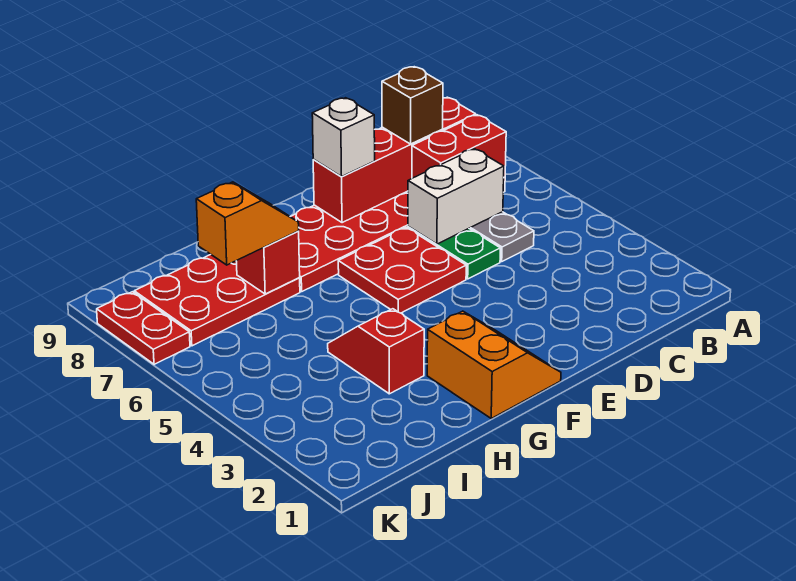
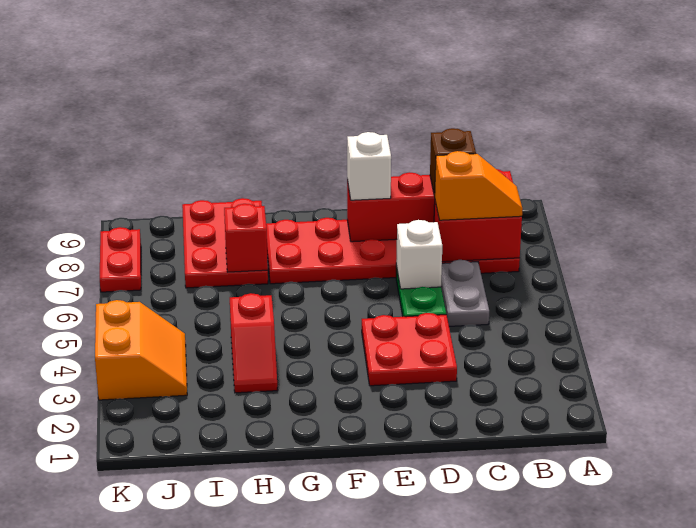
white brick C6:D6 level 2 -> white brick D6 level 2
red plate E5:F6 level 1 -> red plate D3:E4 level 1
orange slope F1:G2 level 1 top G -> orange slope J3:K4 level 1 top K
red slope H3:H4 level 1 top 3 -> red slope H3:H4 level 1 top 4
red plate H7:J8 level 1 -> red plate H7:I9 level 1
orange slope H7:I7 level 3 top I -> orange slope B7:C7 level 3 top C

